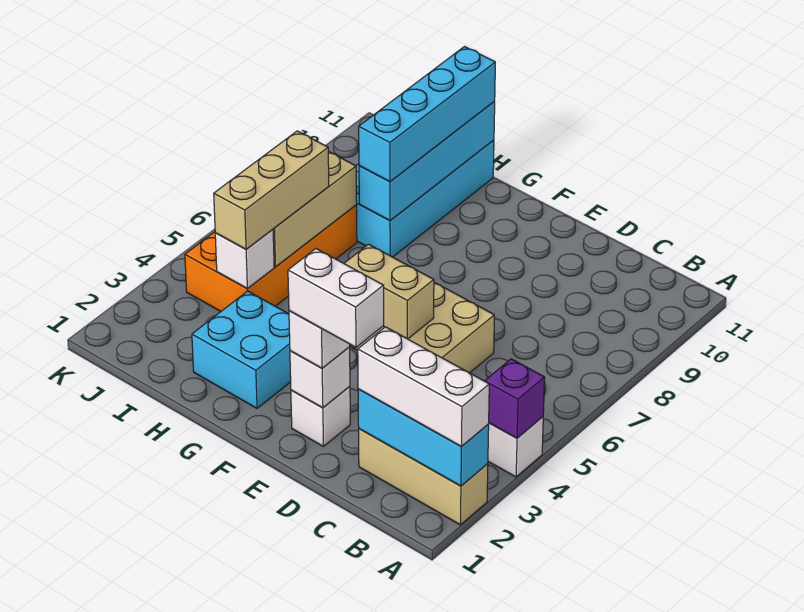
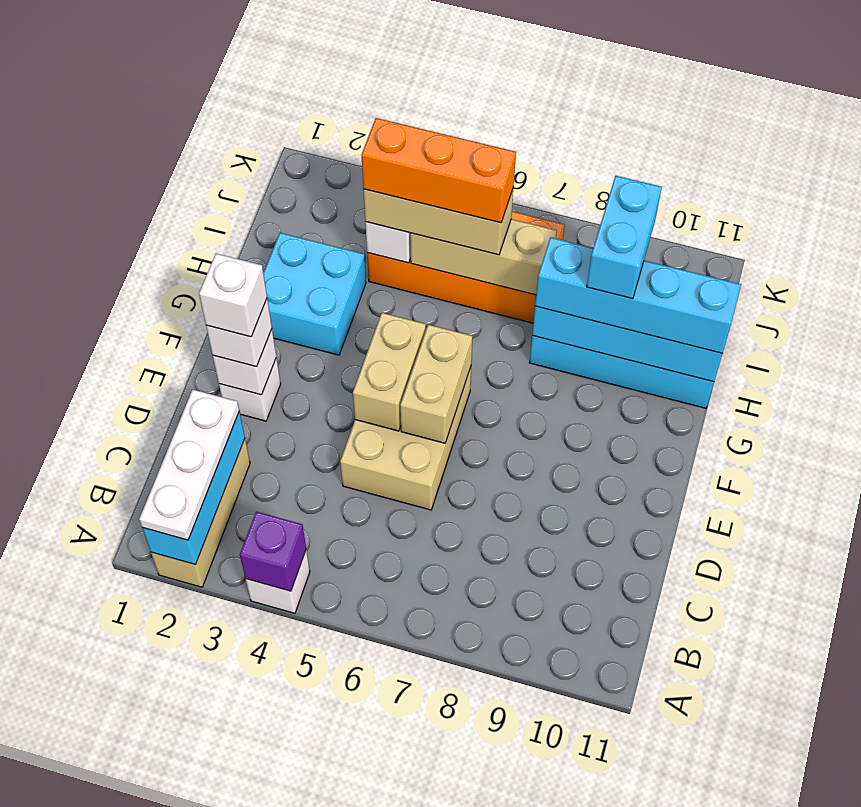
white brick A2:C2 level 3 -> white plate A2:C2 level 3
white brick D2:E2 level 4 -> white brick E2 level 4
none -> tan brick E6:F6 level 2
none -> cyan brick H9:I9 level 4
none -> orange brick I4:I6 level 4

